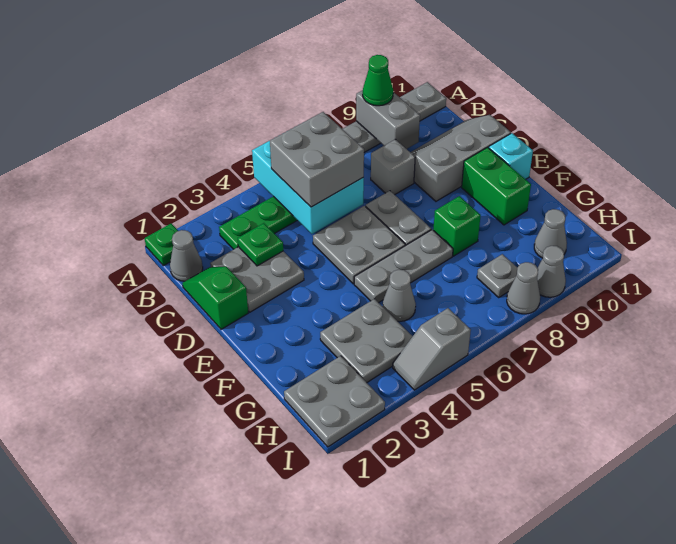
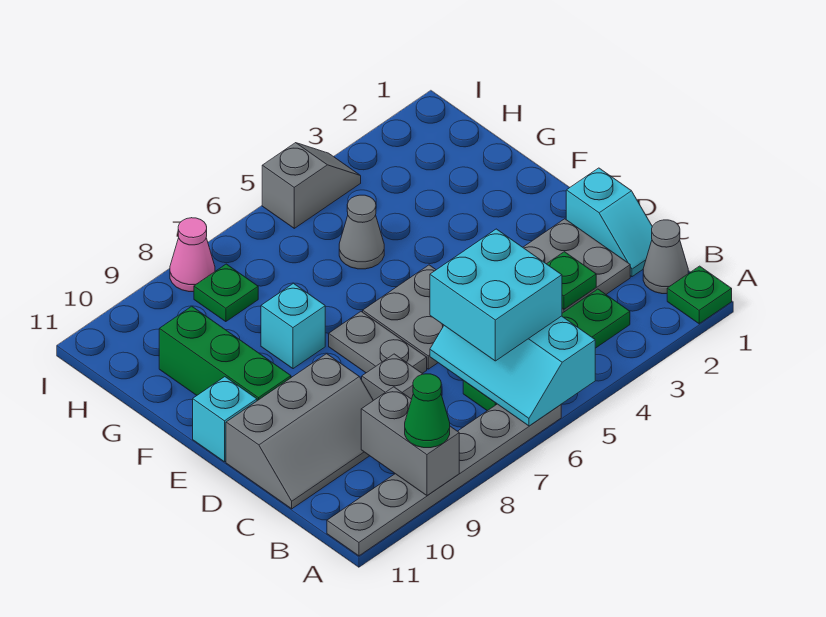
cyan brick A5:C6 level 2 -> cyan slope A5:C6 level 2 top 5
grey brick B5:C6 level 3 -> cyan brick B5:C6 level 3
green slope C1:D1 level 1 top D -> cyan slope C1:D1 level 1 top D
green brick E10:F10 level 1 -> green brick E10:G10 level 1
grey plate F5:F7 level 1 -> none
green brick F8 level 1 -> cyan brick F8 level 1
grey plate G3:H4 level 1 -> none
grey plate H1:I2 level 1 -> none
grey plate H8 level 1 -> green plate H8 level 1
grey cone H10 level 1 -> none
grey cone I8 level 1 -> pink cone I8 level 1
grey cone I9 level 1 -> none

